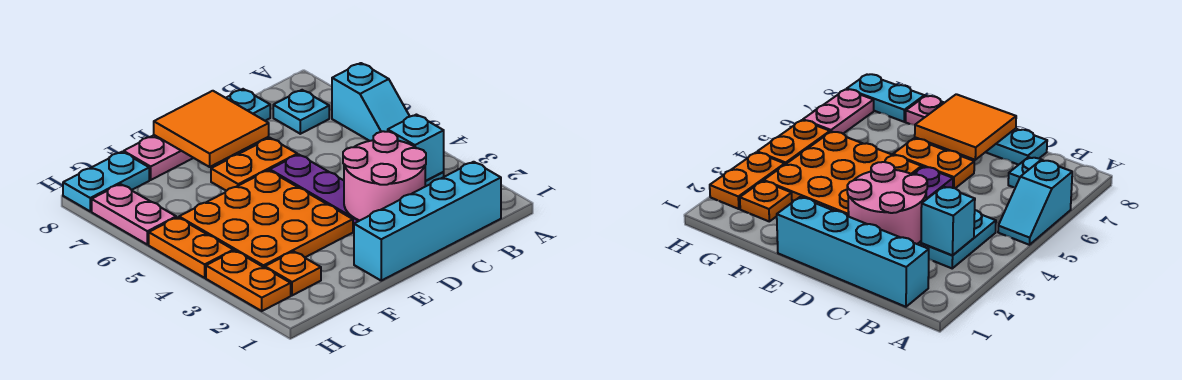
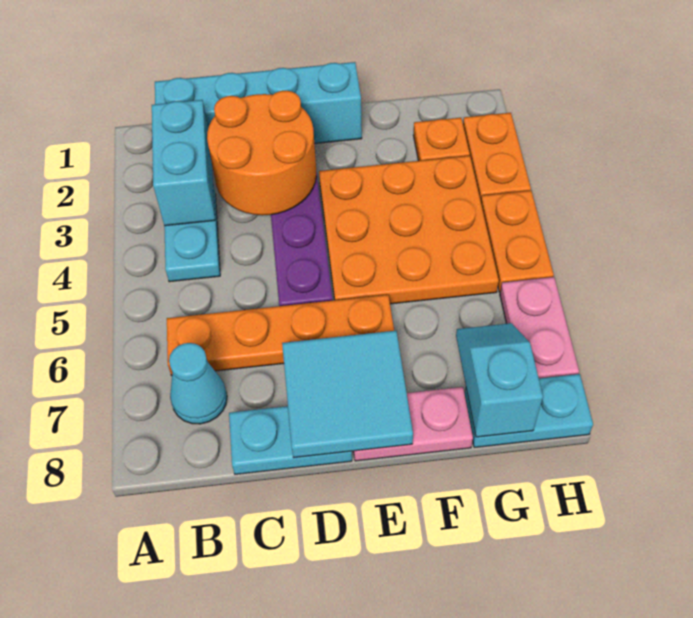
cyan slope A5:A6 level 1 top 6 -> cyan slope G7:G8 level 2 top 8
cyan brick B3 level 2 -> cyan brick B2:B3 level 2
cyan plate B7 level 1 -> cyan cone B7 level 1
pink round brick C2:D3 level 2 -> orange round brick C2:D3 level 2
orange plate D6:E6 level 1 -> orange plate B6:E6 level 1
orange tile D7:E8 level 2 -> cyan tile D7:E8 level 2

